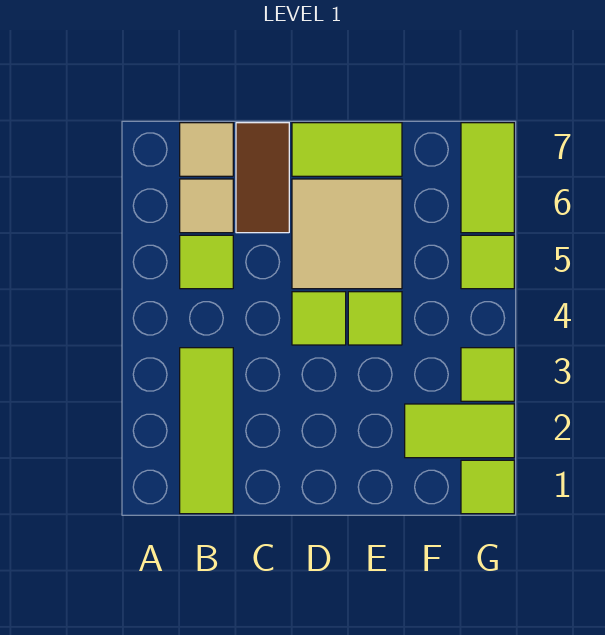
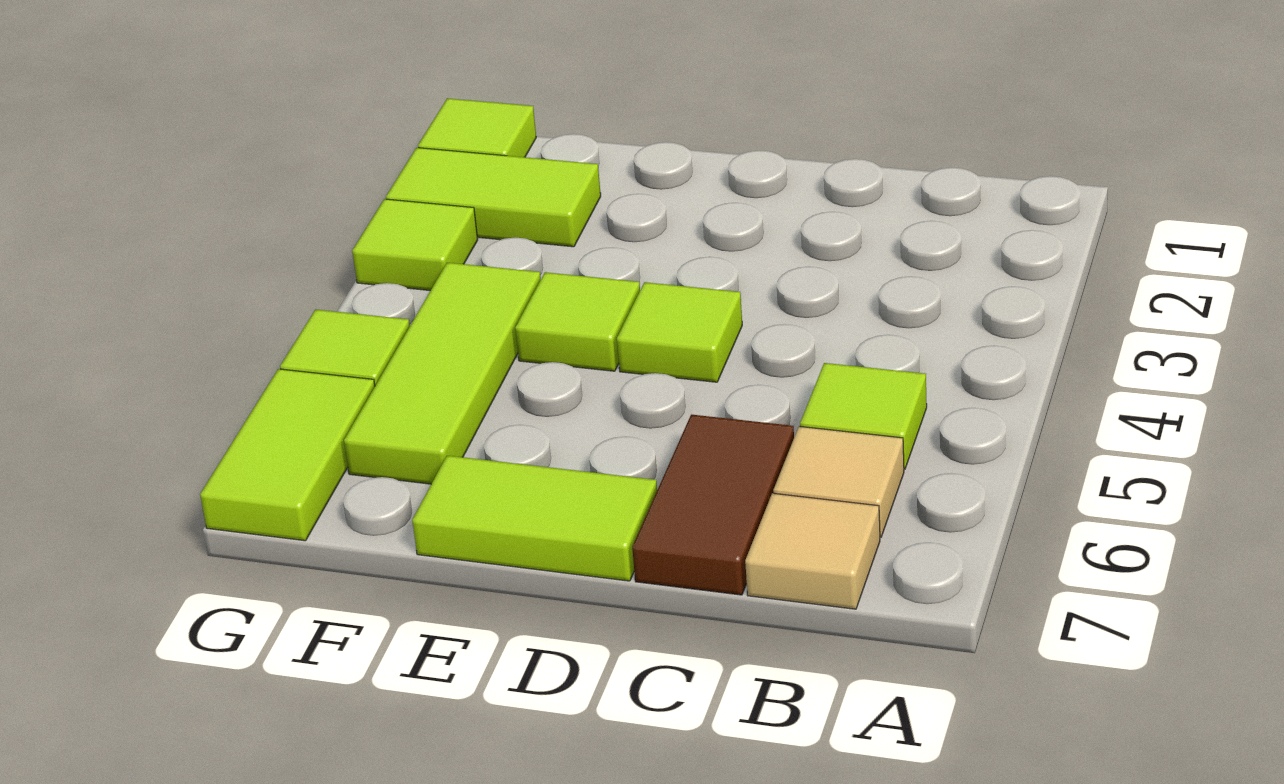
lime tile B1:B3 level 1 -> lime tile F4:F6 level 1
tan tile D5:E6 level 1 -> none

